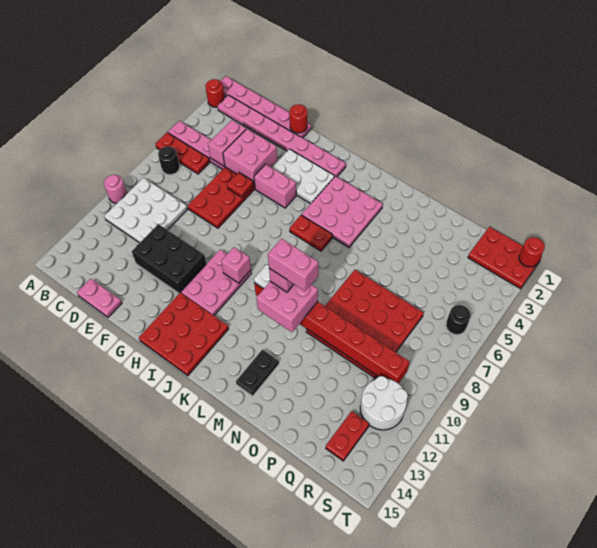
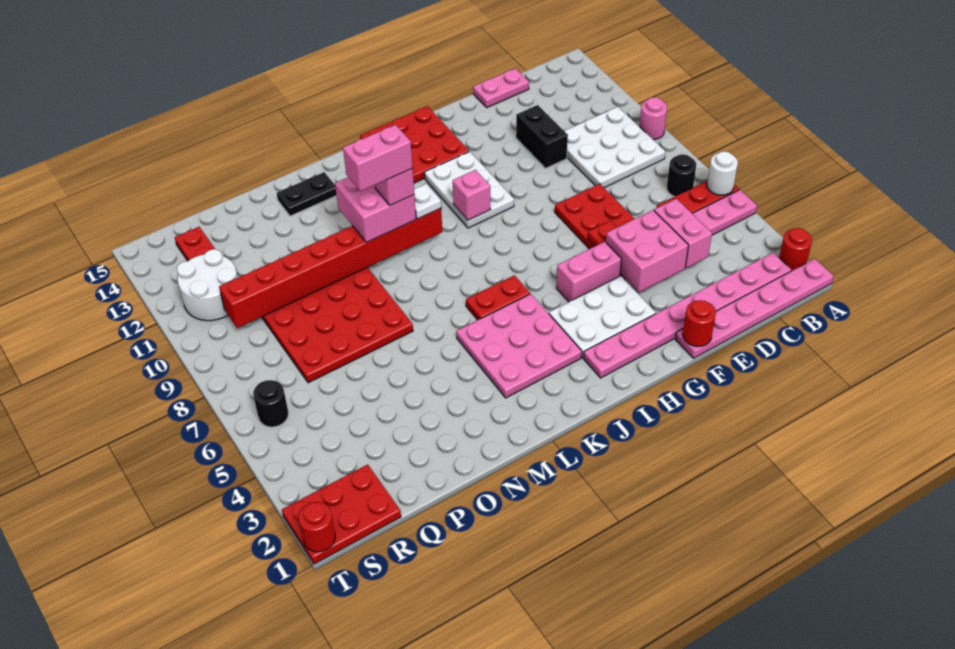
none -> white round brick A6 level 2
black brick E11:G12 level 1 -> black brick E11:E12 level 1
pink plate H10:I12 level 1 -> white plate H10:I12 level 1
black plate M13:M14 level 1 -> black plate M14:N14 level 1

